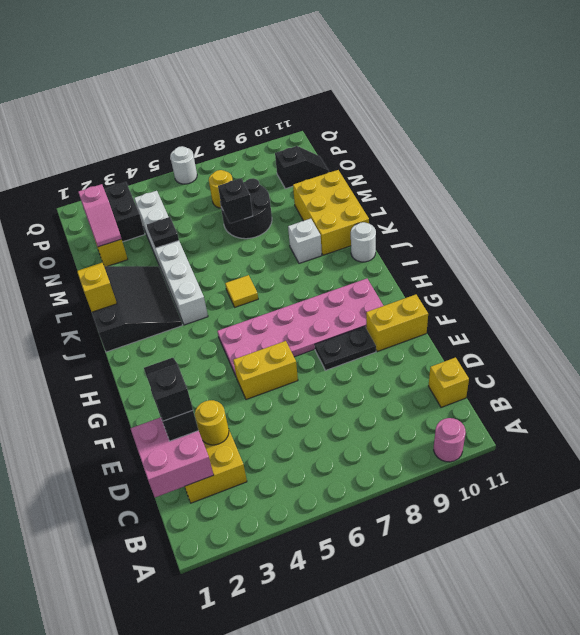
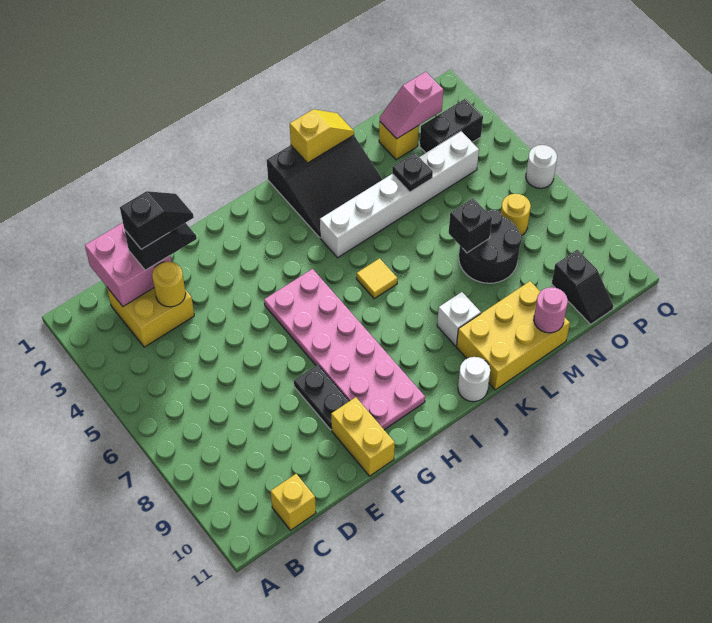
pink round brick A10 level 1 -> pink round brick M11 level 2
yellow brick F5:F6 level 1 -> none

